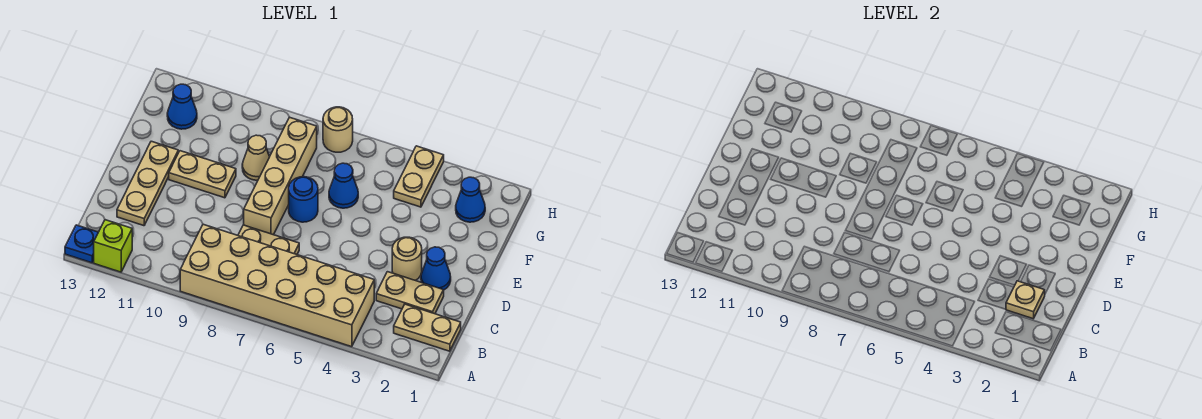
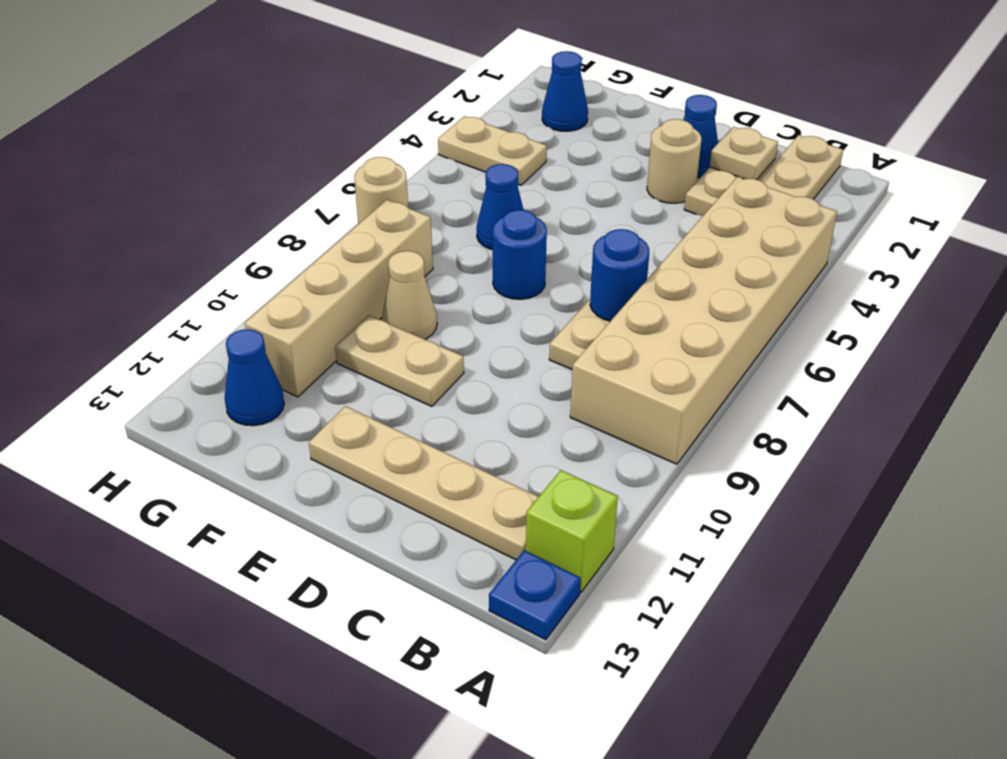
none -> blue round brick C7 level 2
tan plate C12:E12 level 1 -> tan plate B12:E12 level 1
tan brick D8:G8 level 1 -> tan brick G8:G11 level 1
tan plate E10:E11 level 1 -> tan plate E10:F10 level 1

